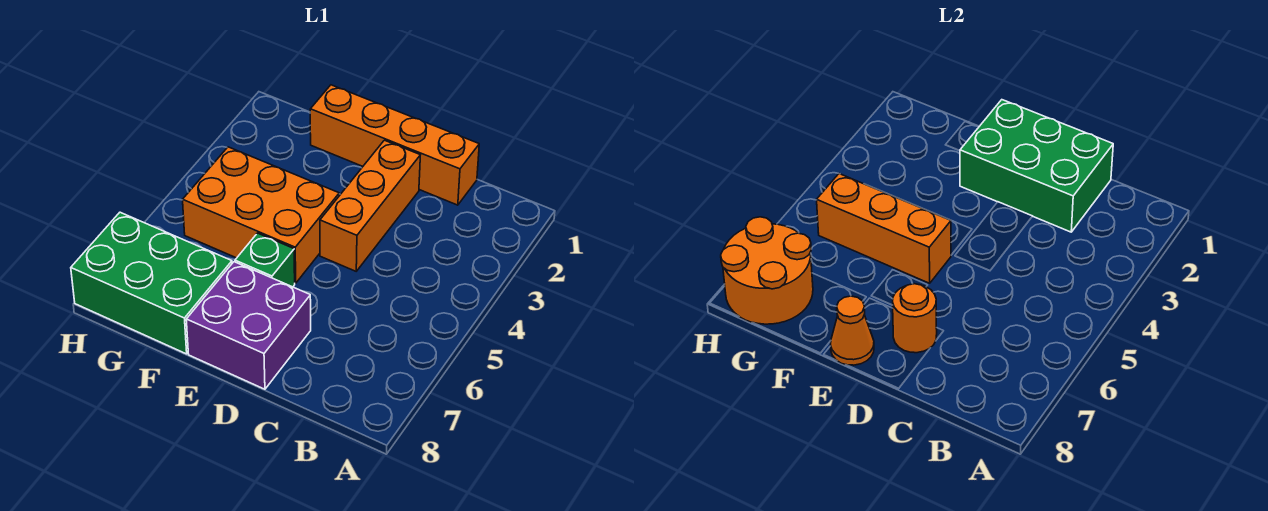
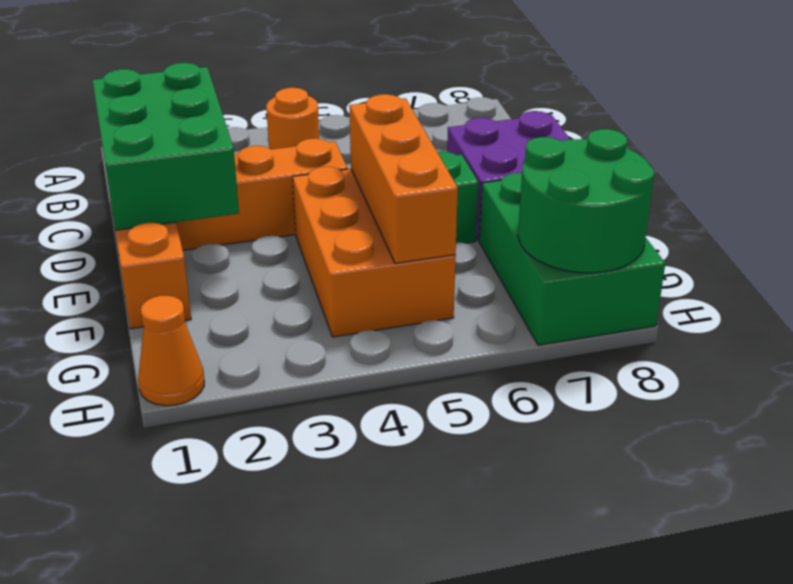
orange round brick D7 level 2 -> orange round brick B4 level 1
orange cone E8 level 2 -> orange cone H1 level 1
orange round brick G7:H8 level 2 -> green round brick G7:H8 level 2

